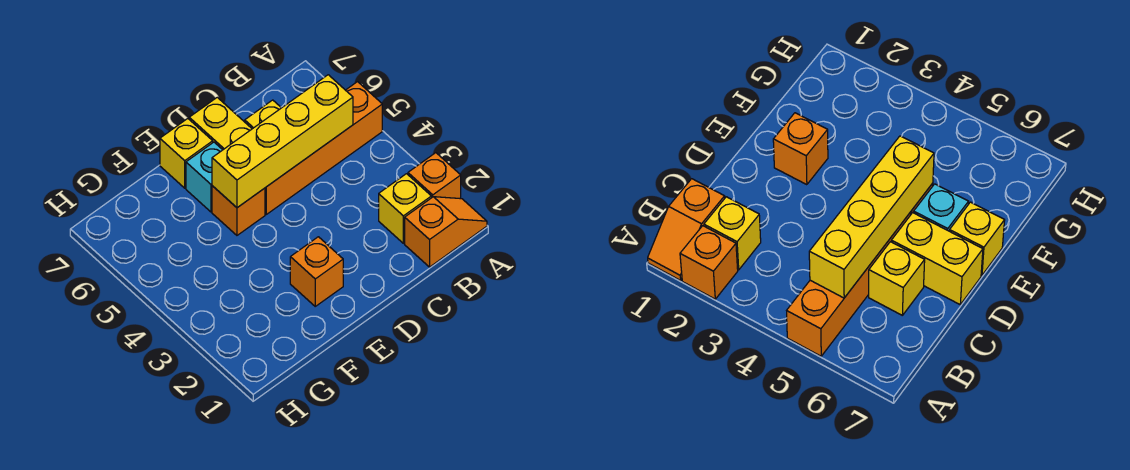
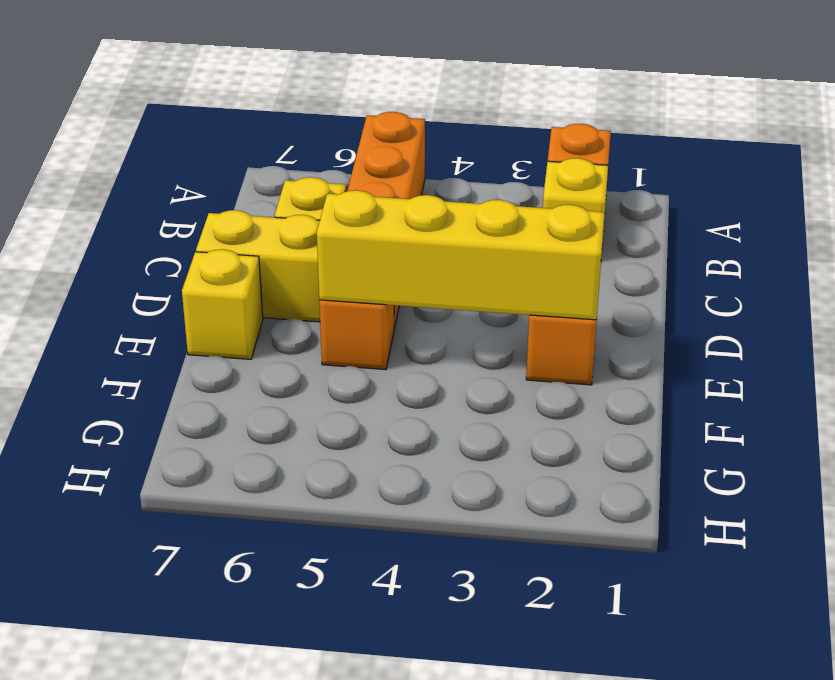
orange slope A1:B1 level 1 top B -> none
yellow brick B5:E5 level 2 -> yellow brick E2:E5 level 2
cyan brick E6 level 1 -> none

